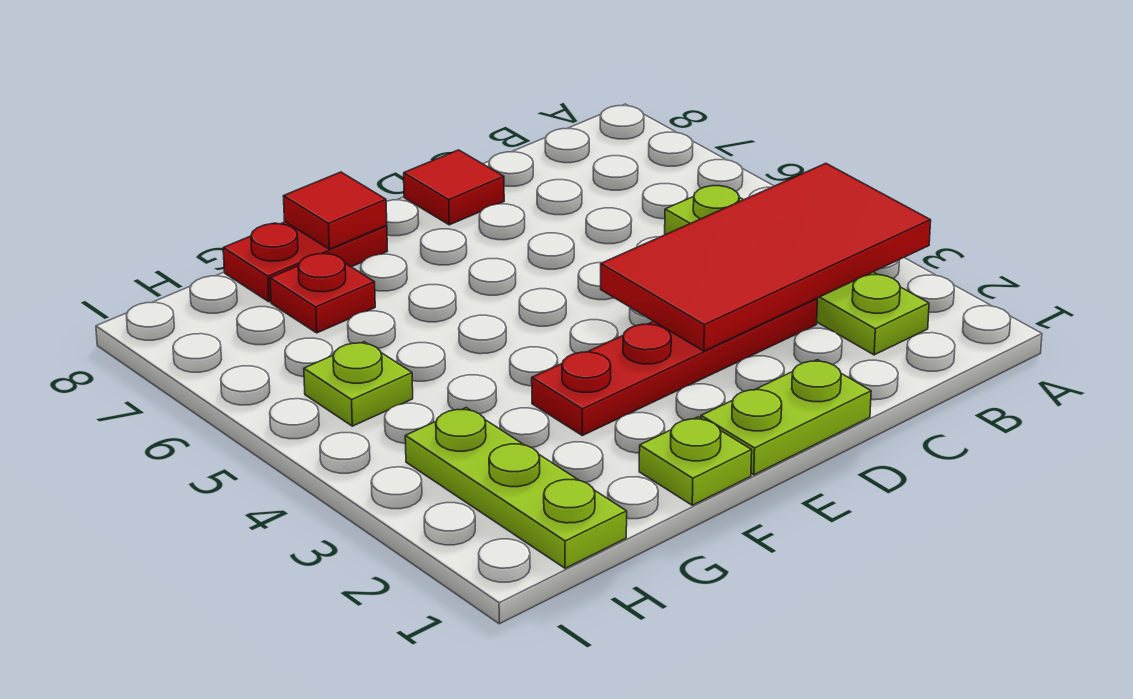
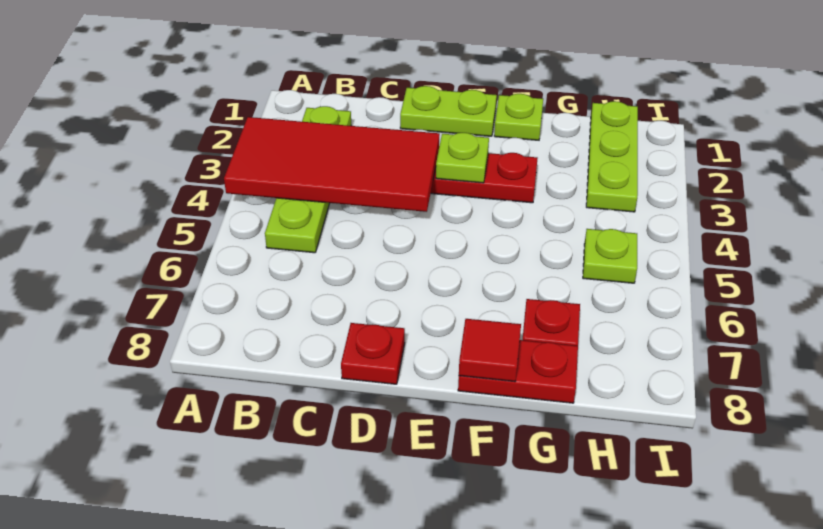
red tile D8 level 1 -> red plate D8 level 1
none -> lime plate E3 level 2

